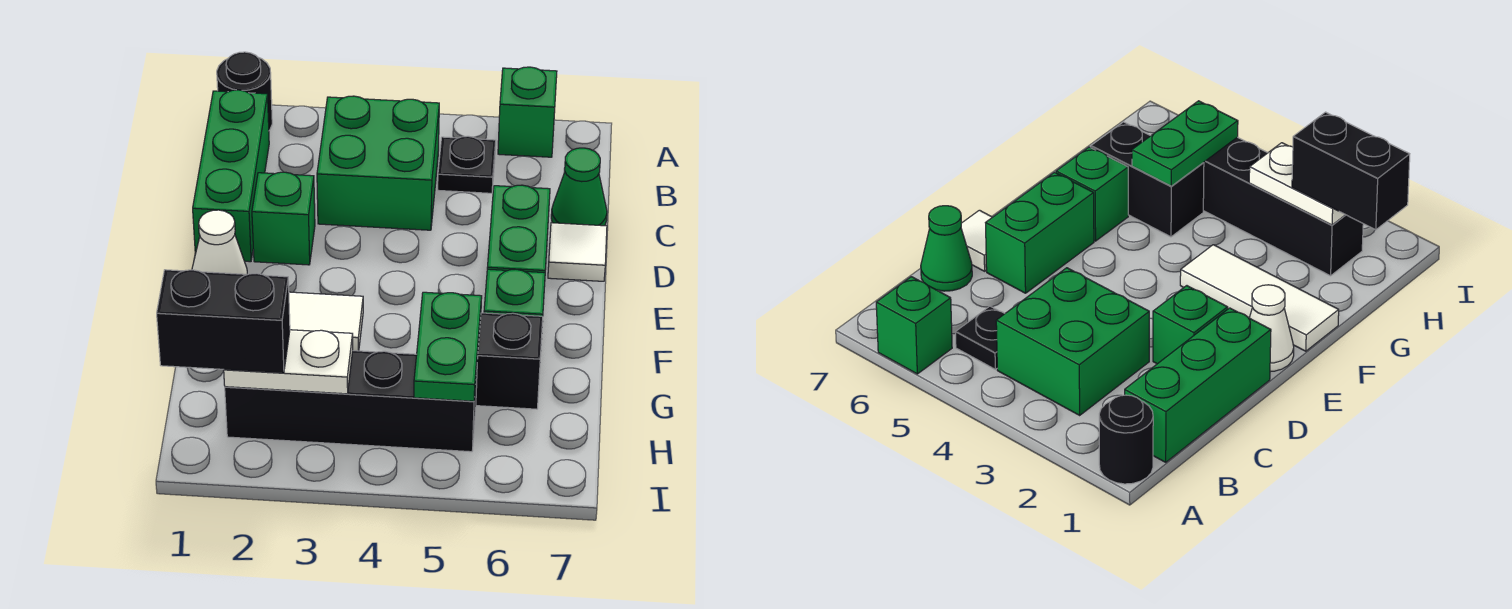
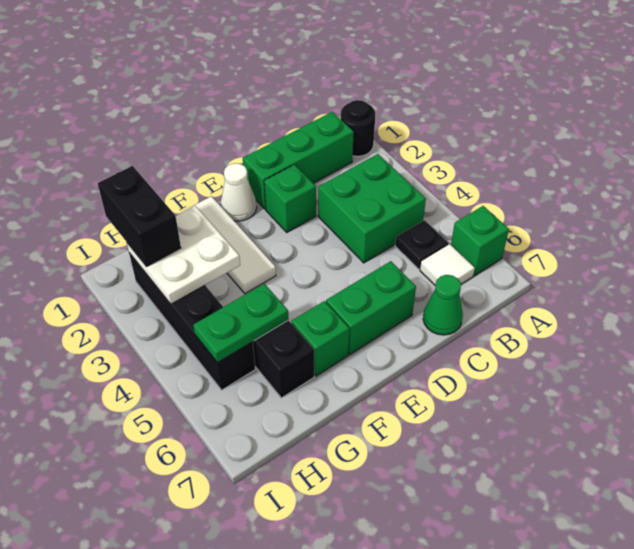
white tile D7 level 1 -> white tile B6 level 1
white plate H2:H3 level 2 -> white plate G2:H3 level 2

